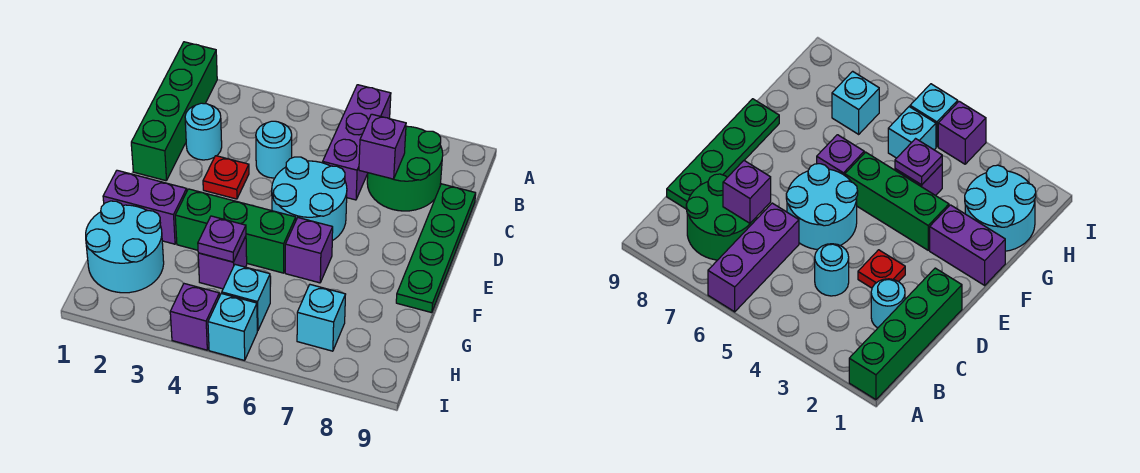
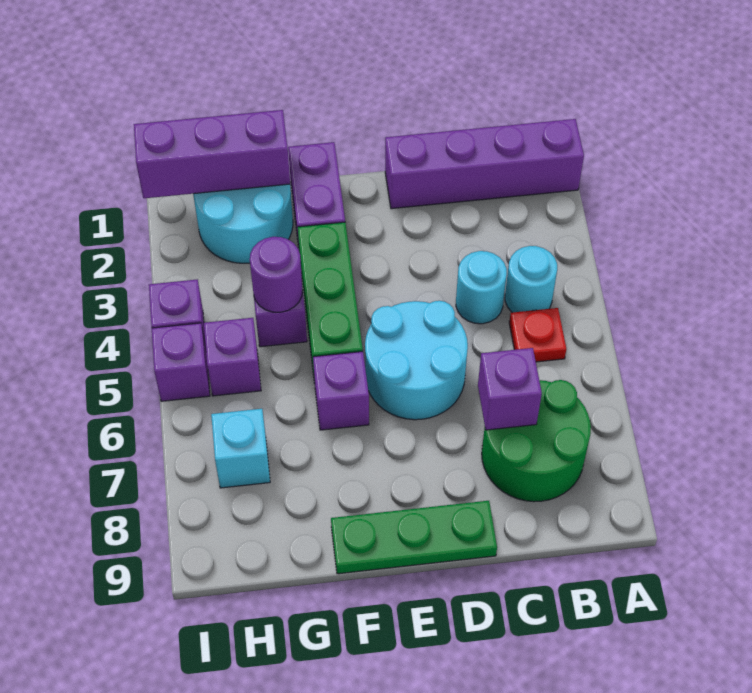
green brick A1:D1 level 1 -> purple brick A1:D1 level 1
purple brick A6:C6 level 1 -> purple brick G1:I1 level 2
cyan round brick C2 level 1 -> cyan round brick B4 level 1
green plate C9:F9 level 1 -> green plate D9:F9 level 1
red plate D3 level 1 -> red plate B5 level 1
purple plate G4 level 2 -> purple round brick G4 level 2
cyan brick H5 level 1 -> purple brick H5 level 1
cyan brick I5 level 1 -> purple brick I5 level 1

